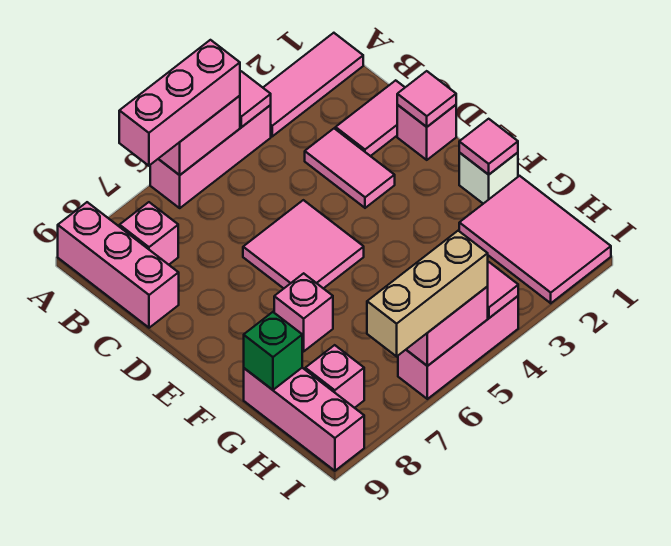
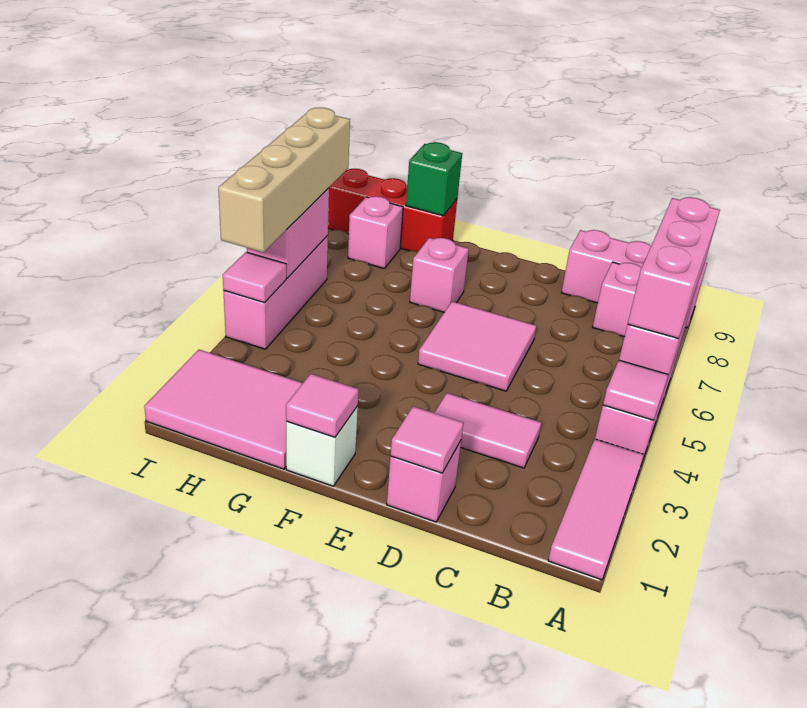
pink tile C1:C2 level 1 -> none
pink brick G9:I9 level 1 -> red brick G9:I9 level 1
tan brick I5:I7 level 3 -> tan brick I4:I7 level 3

